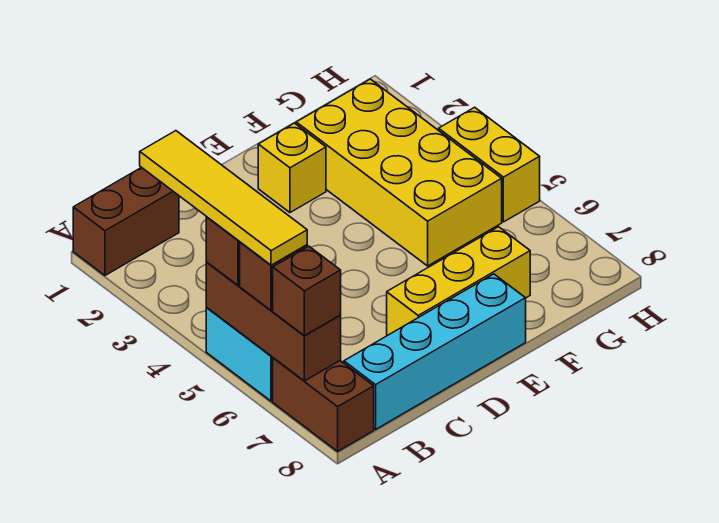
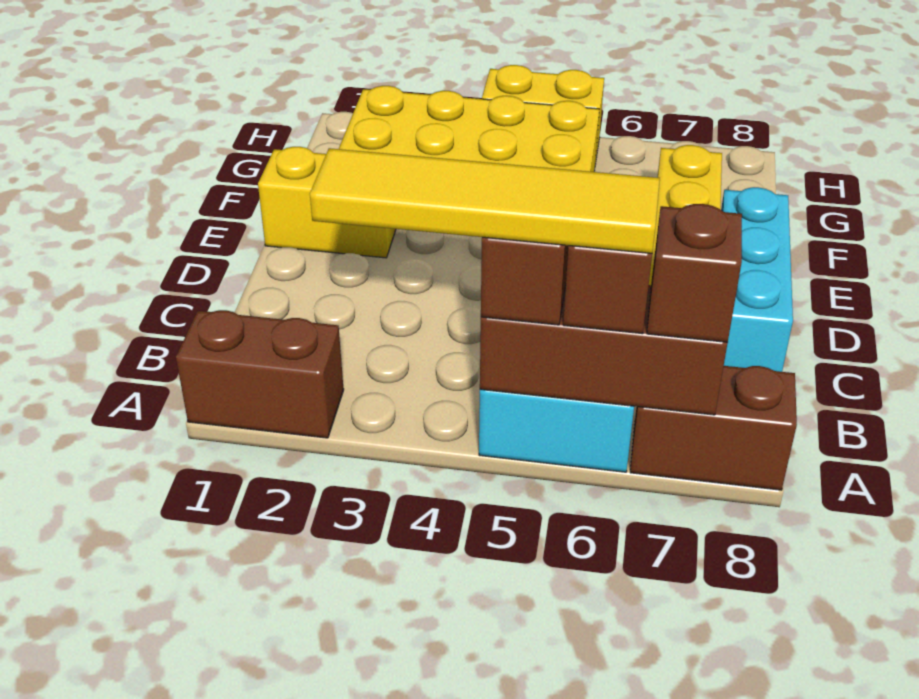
brown brick A1:B1 level 1 -> brown brick A1:A2 level 1
cyan brick B8:E8 level 1 -> cyan brick C8:E8 level 1
yellow brick E2 level 1 -> yellow brick E1:E2 level 1

